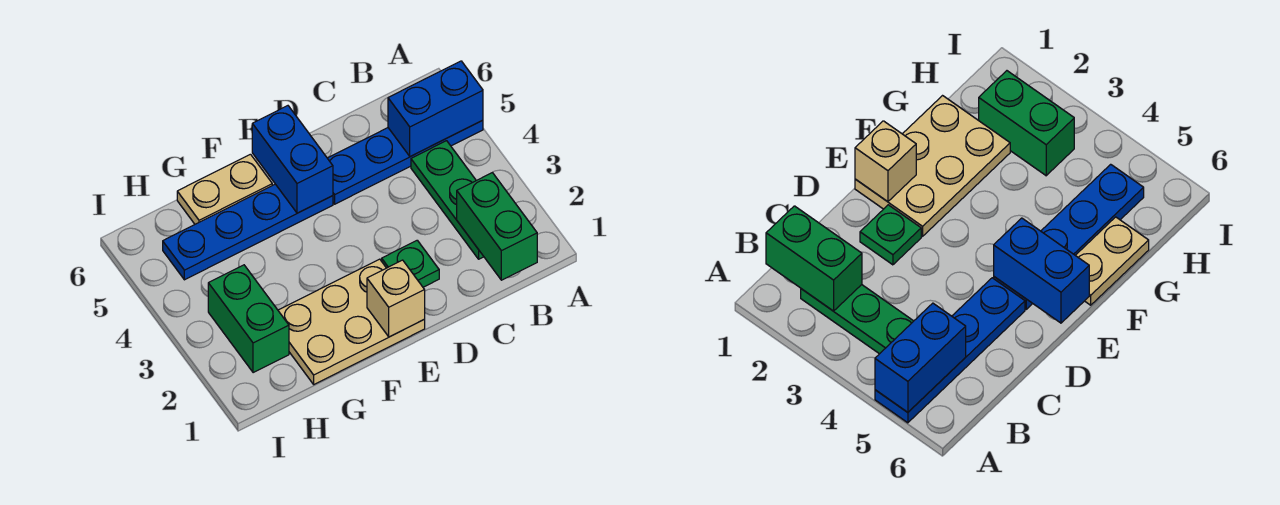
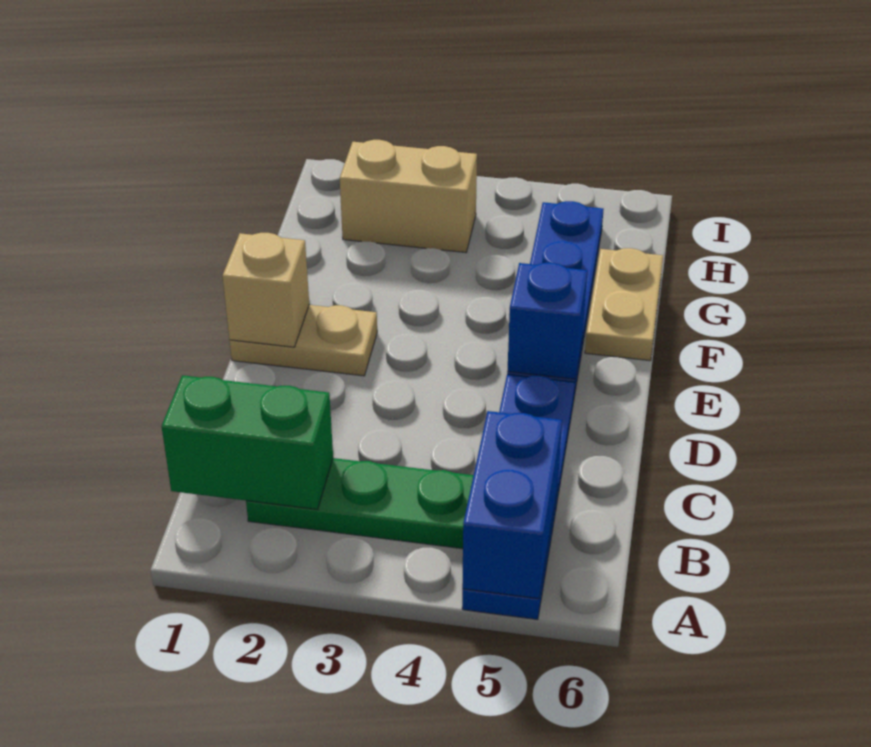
green plate D2 level 1 -> none
tan plate E1:G2 level 1 -> tan plate E1:E2 level 1
blue brick E5:E6 level 2 -> blue brick E5 level 2
green brick H2:H3 level 1 -> tan brick H2:H3 level 1

